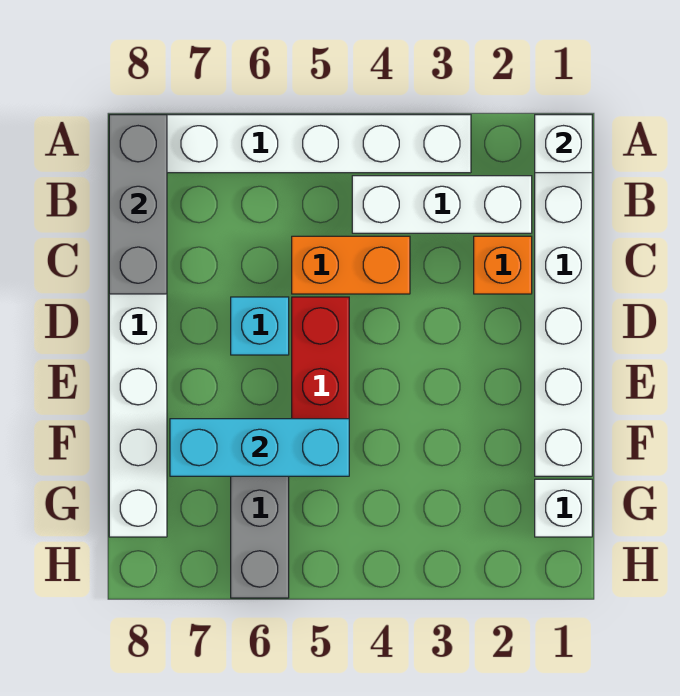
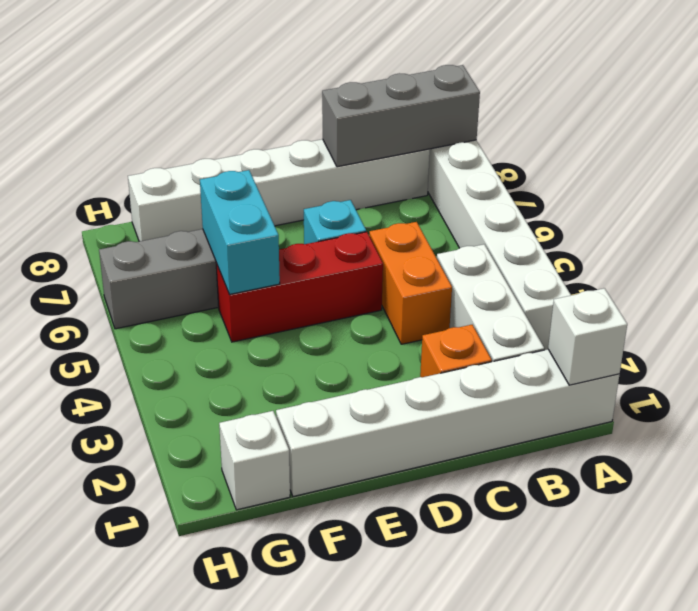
cyan brick F5:F7 level 2 -> cyan brick F5:F6 level 2

